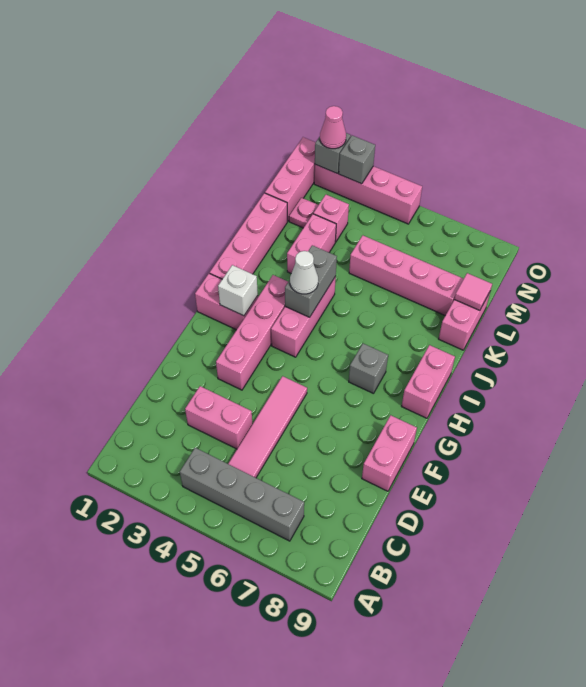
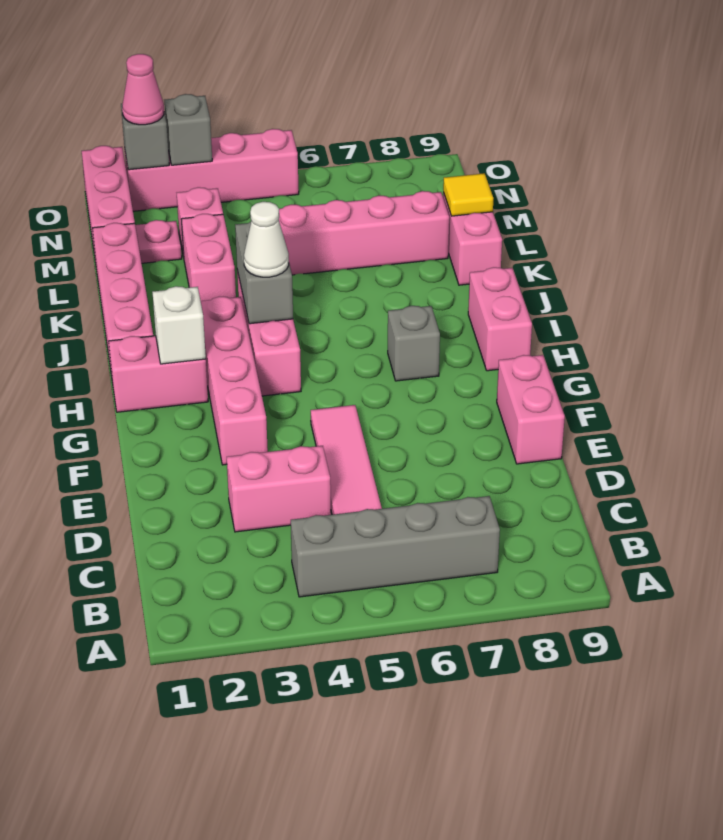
pink tile L9 level 2 -> yellow tile L9 level 2

